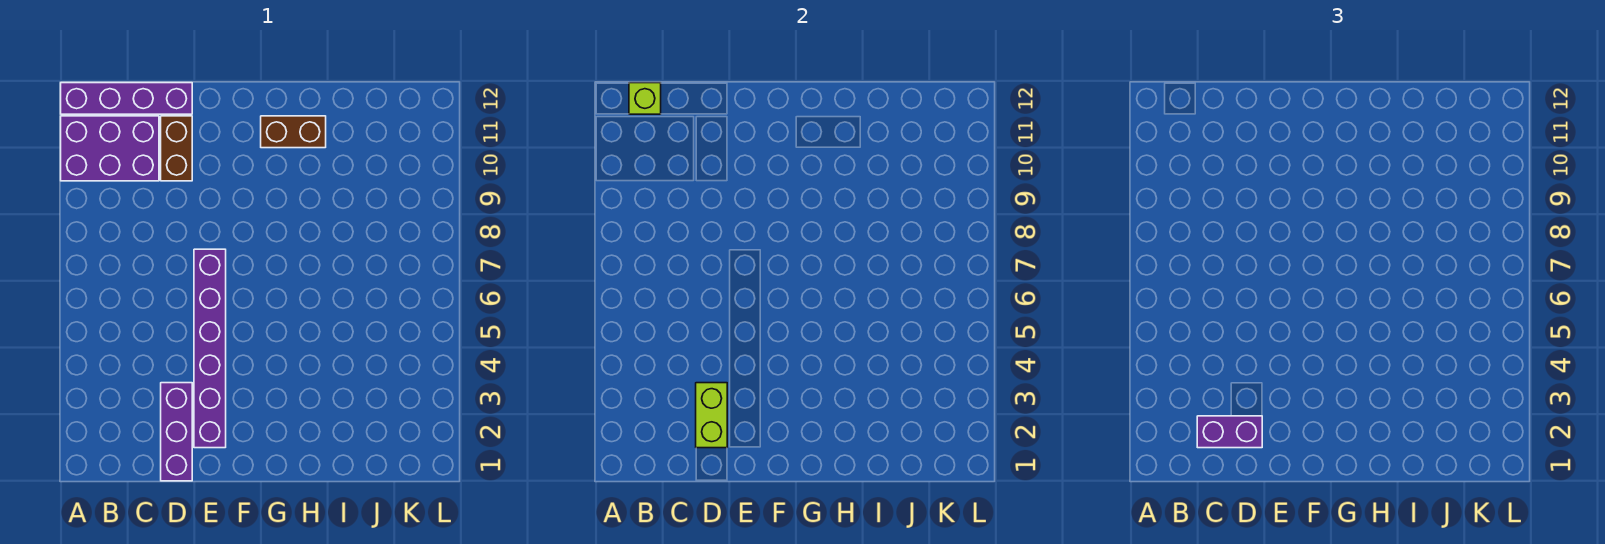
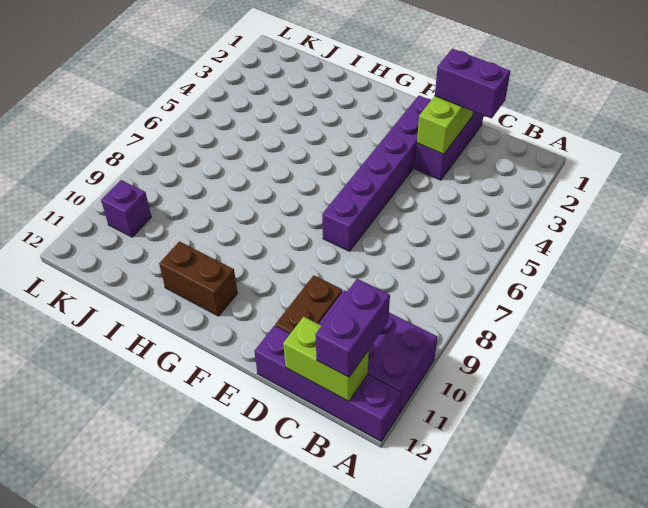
none -> purple brick B11:B12 level 3
lime brick B12 level 2 -> lime brick B12:C12 level 2
none -> purple brick K10 level 1

